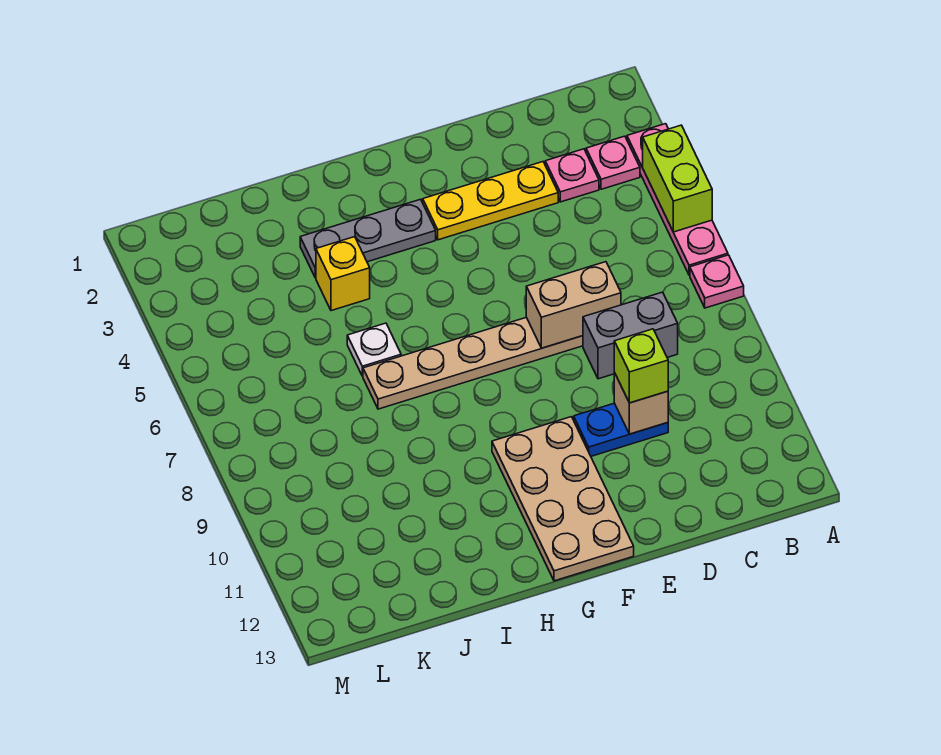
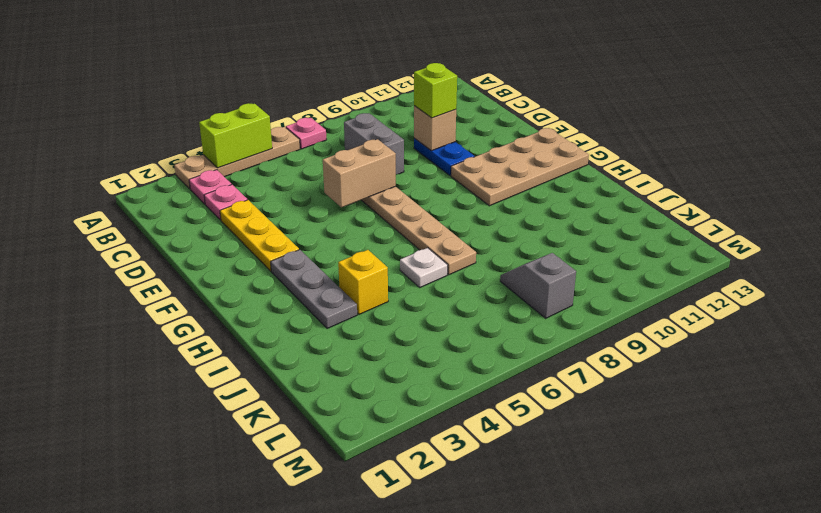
pink plate A3:A6 level 1 -> tan plate A3:A6 level 1
tan brick D7:E7 level 2 -> tan brick E6:E7 level 2
none -> grey slope K8:L8 level 1 top L

